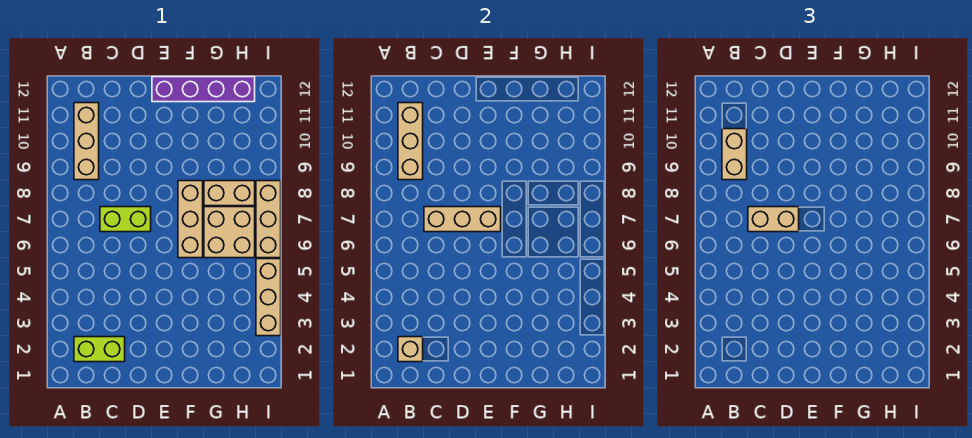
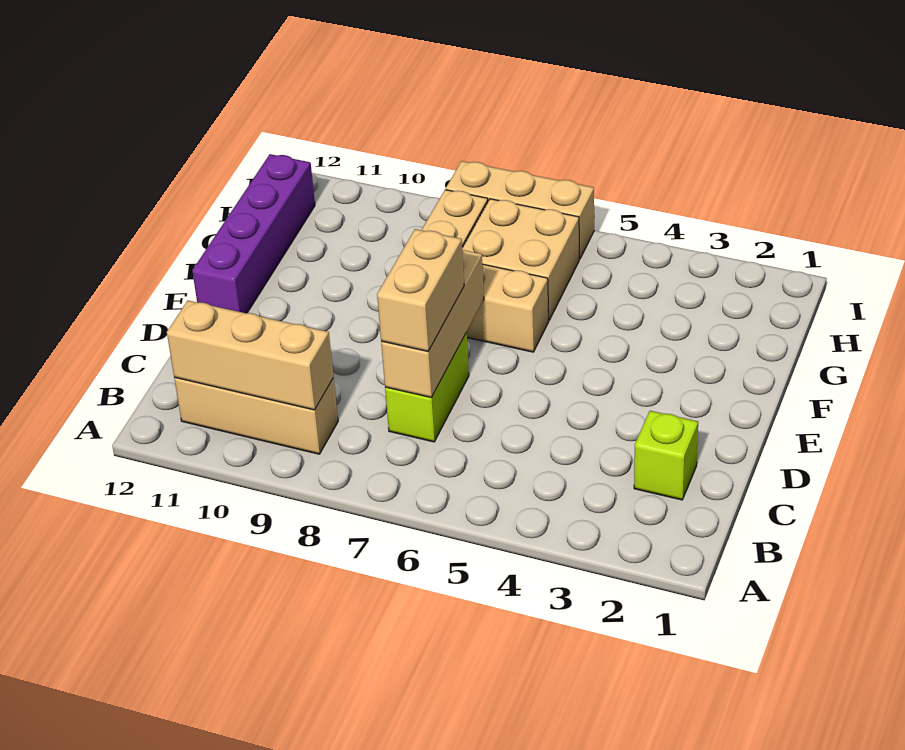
lime brick B2:C2 level 1 -> lime brick C2 level 1
tan brick B2 level 2 -> none
tan brick B9:B10 level 3 -> none
tan brick I3:I5 level 1 -> none

